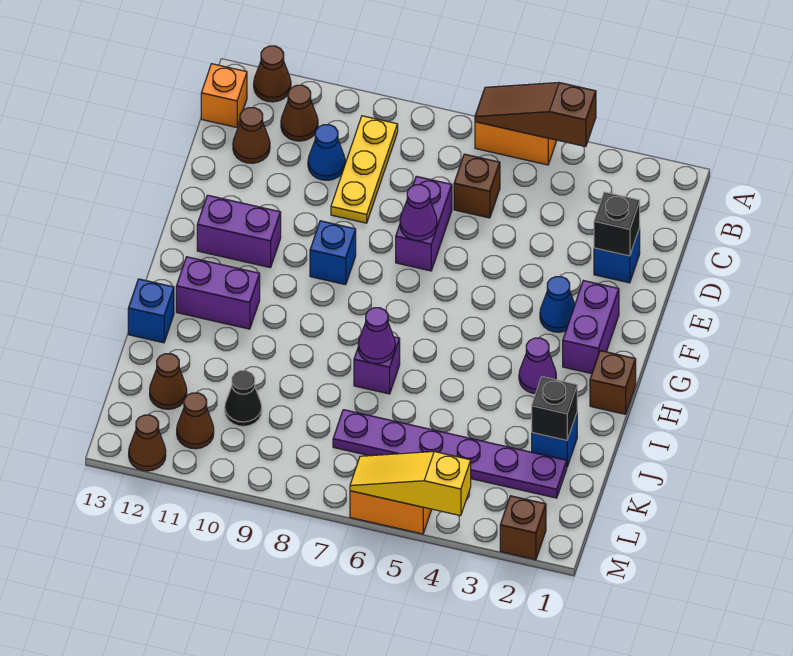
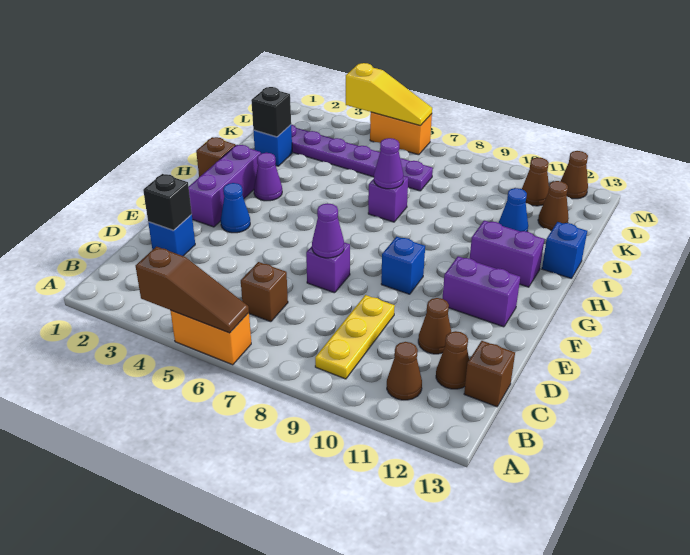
brown cone A12 level 1 -> brown cone D11 level 1
orange brick B13 level 1 -> none
blue cone C10 level 1 -> blue cone J11 level 1
purple brick D7:E7 level 1 -> purple brick E7 level 1
purple brick F2:G2 level 1 -> purple brick F2:H2 level 1
black cone K10 level 1 -> none
brown brick M2 level 1 -> brown brick C13 level 1

